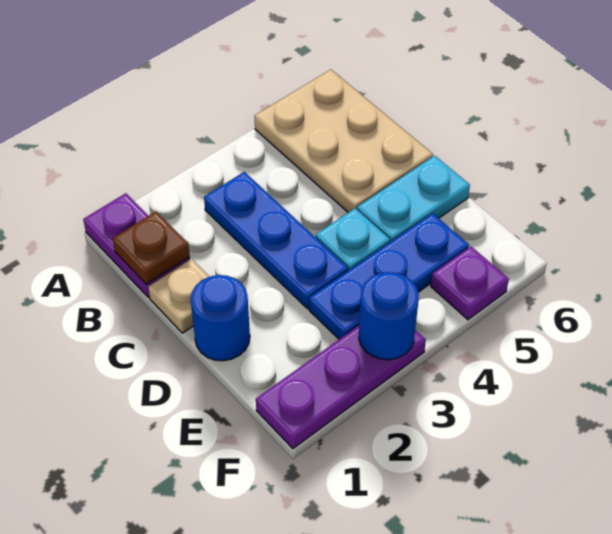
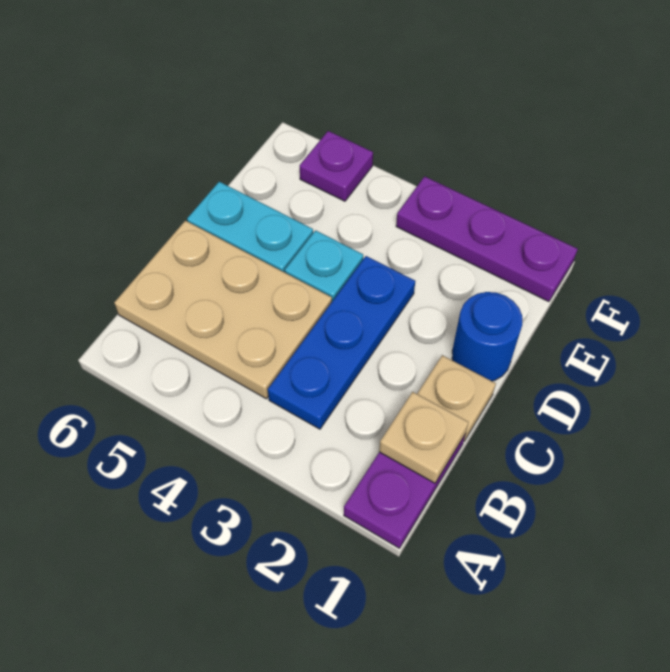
tan plate A5:C6 level 1 -> tan plate B4:C6 level 1
brown plate B1 level 2 -> tan plate B1 level 2
blue plate E3:E5 level 1 -> none
blue round brick F3 level 2 -> none

